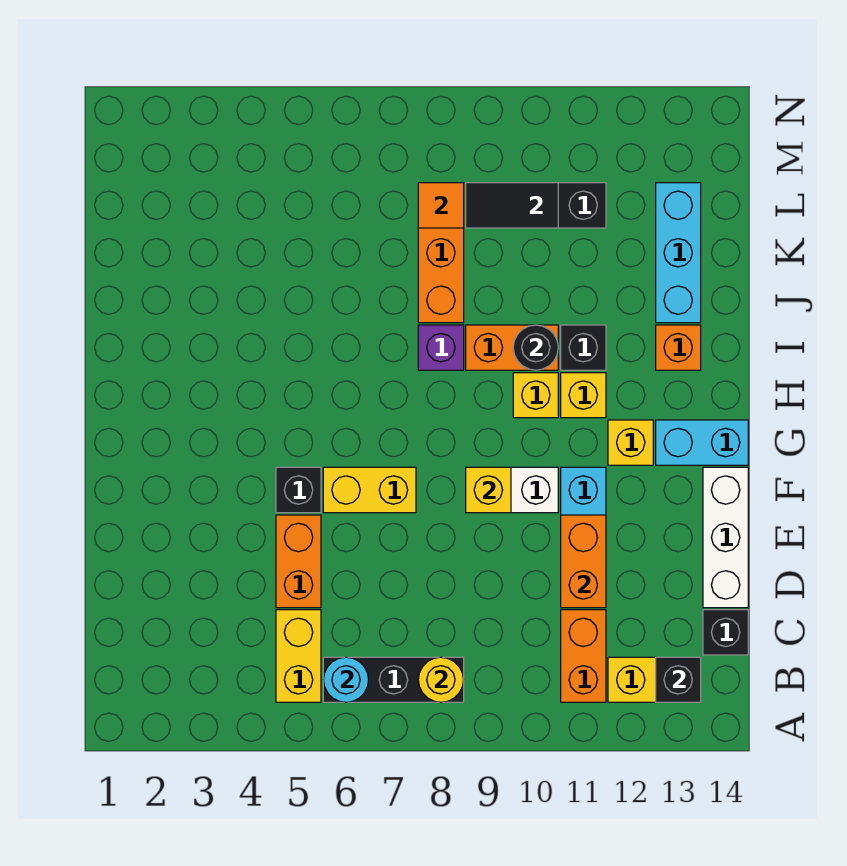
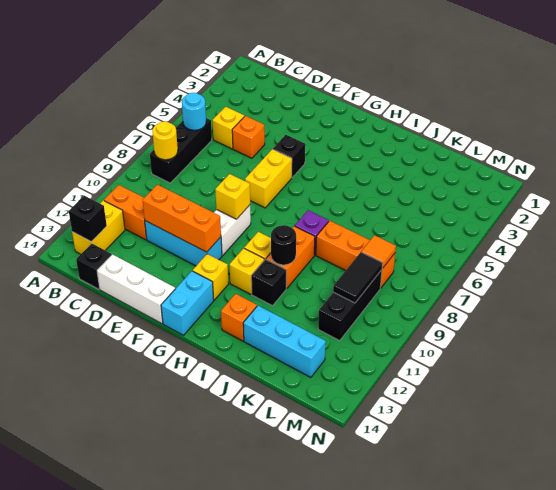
yellow brick B5:C5 level 1 -> yellow brick C5 level 1
orange brick D5:E5 level 1 -> orange brick D5 level 1
orange brick D11:E11 level 2 -> orange brick D11:F11 level 2

